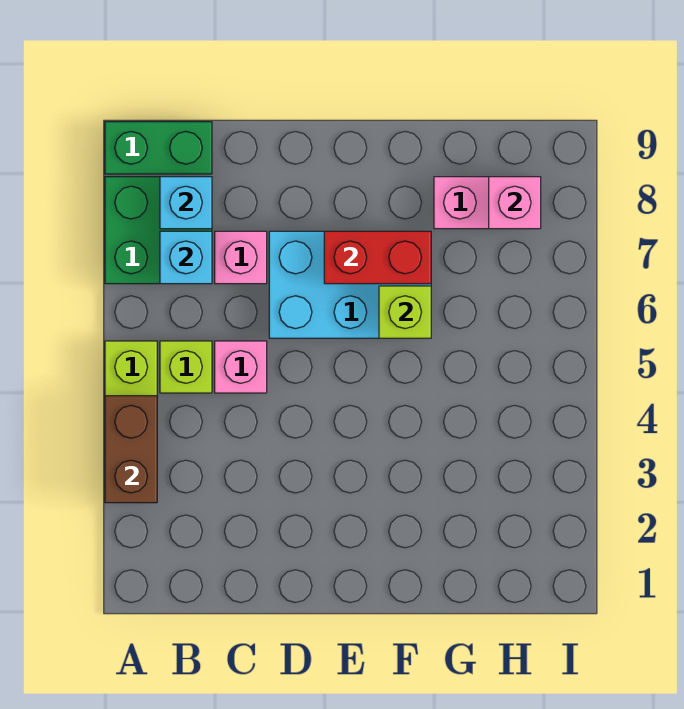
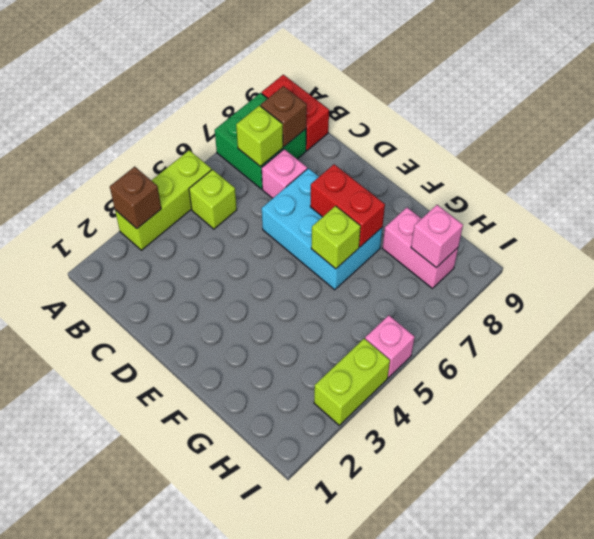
brown brick A3:A4 level 2 -> brown brick A3 level 2
green brick A9:B9 level 1 -> red brick A9:B9 level 1
cyan brick B7 level 2 -> lime brick B7 level 2
cyan brick B8 level 2 -> brown brick B8 level 2
pink brick C5 level 1 -> pink brick I5 level 1
none -> lime brick I3:I4 level 1

